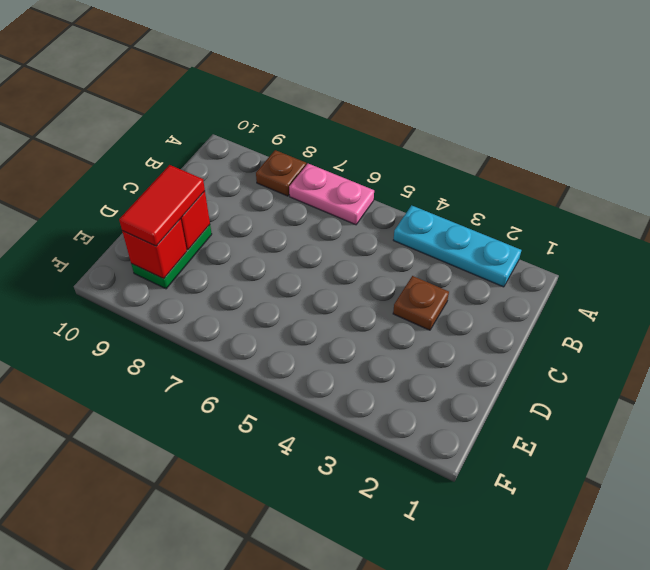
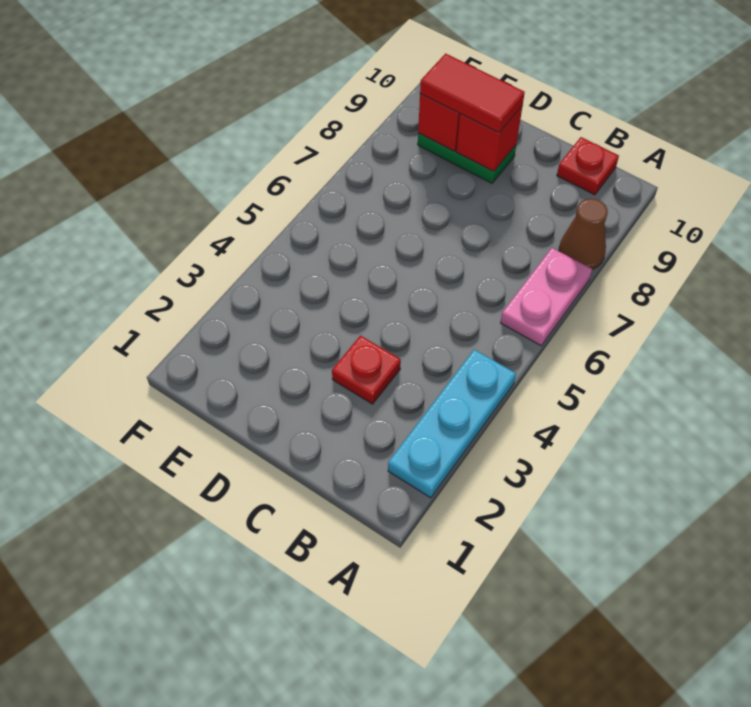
brown plate A8 level 1 -> brown cone A8 level 1
none -> red plate B10 level 1
brown plate C3 level 1 -> red plate C3 level 1

